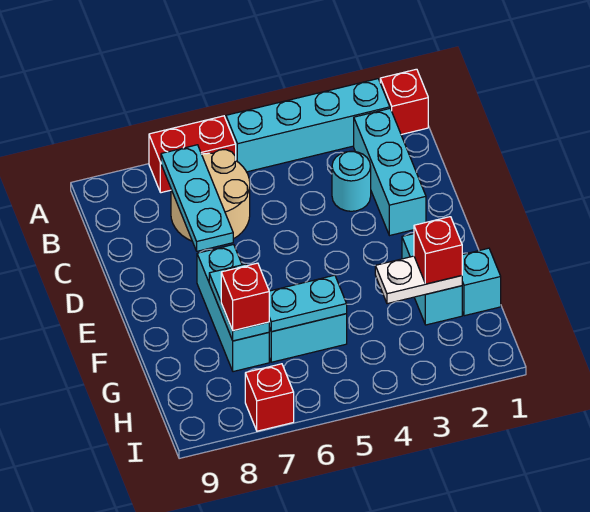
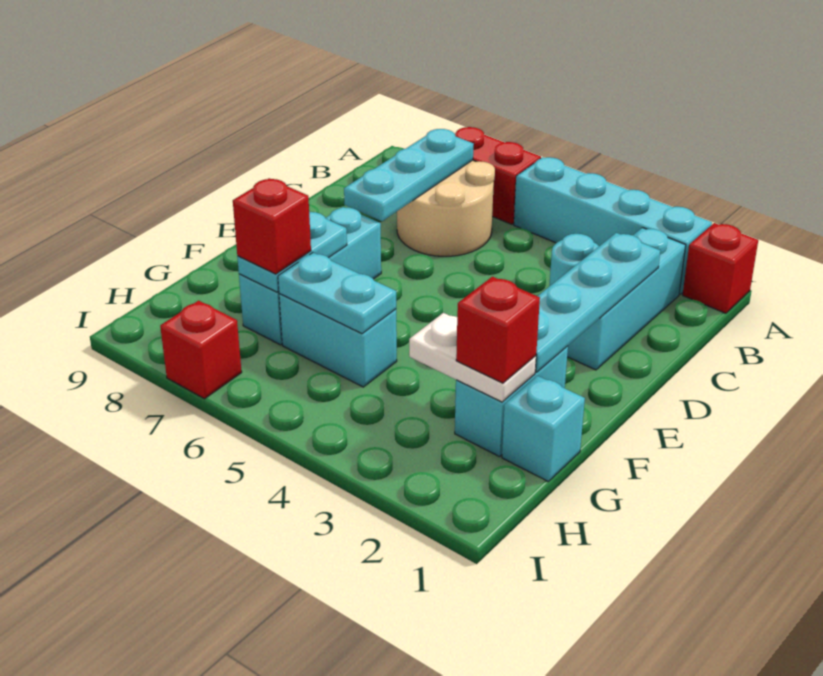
none -> cyan plate C2:F2 level 2

